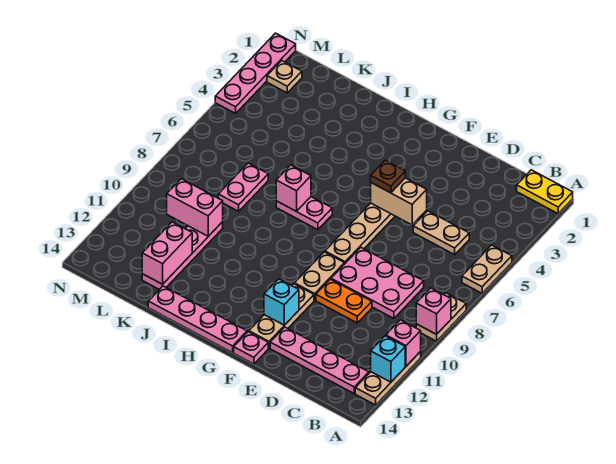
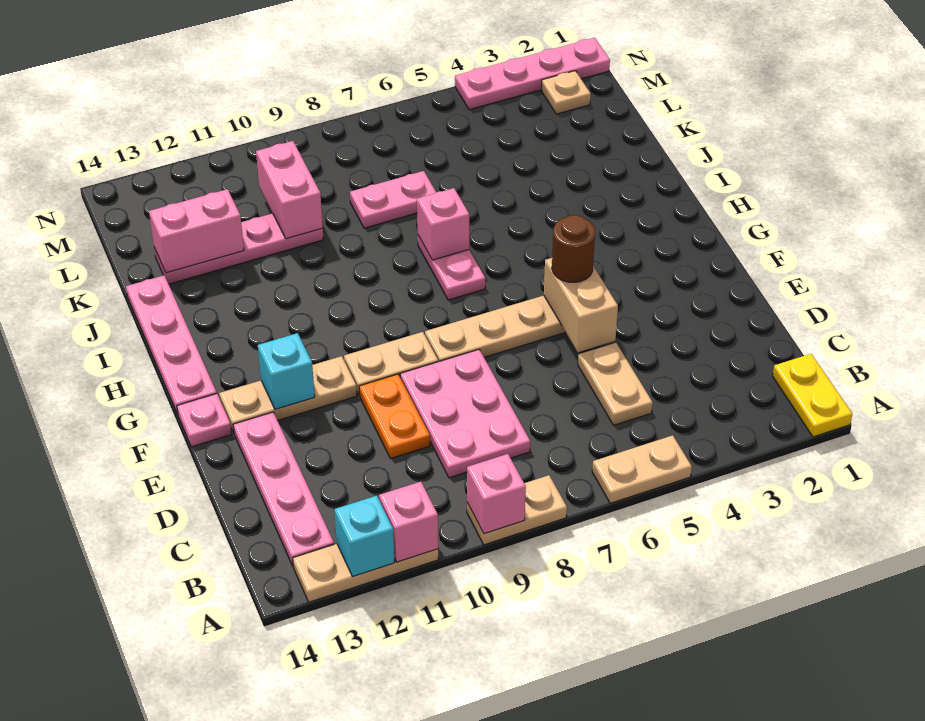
brown plate F5 level 3 -> brown round brick F5 level 3

